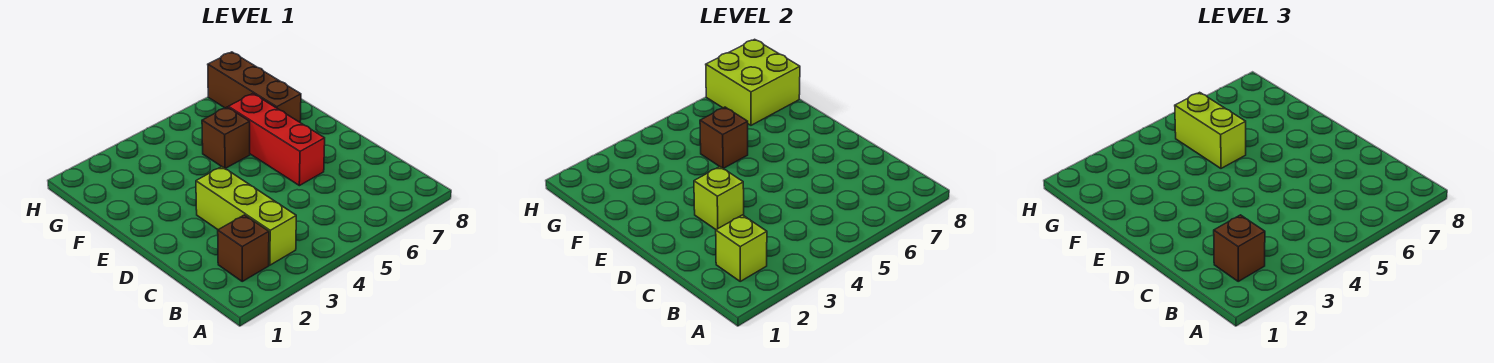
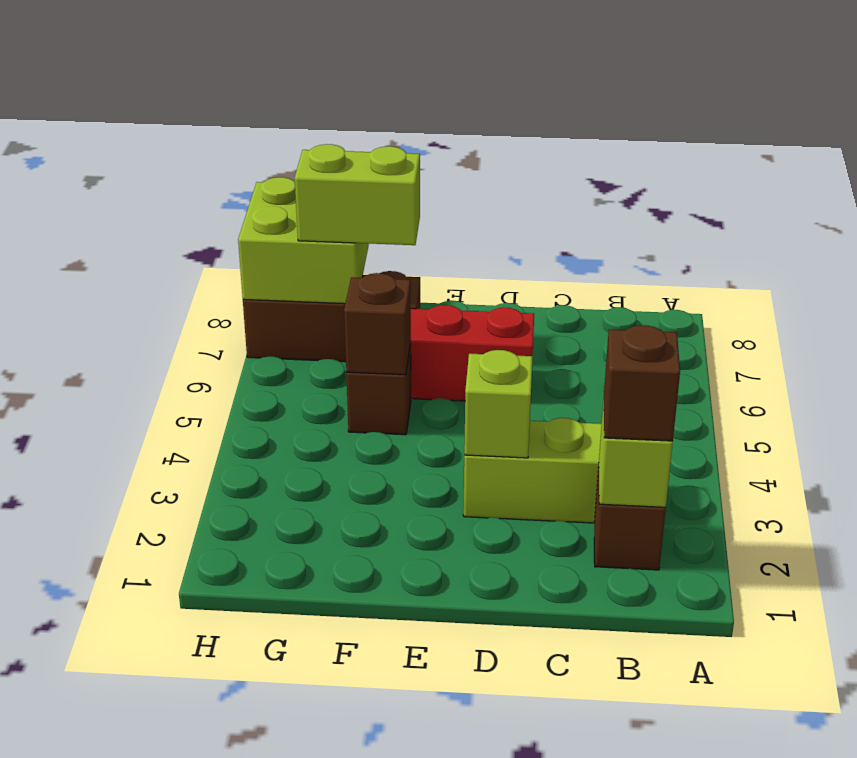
lime brick F5:G5 level 3 -> lime brick F7:G7 level 3

